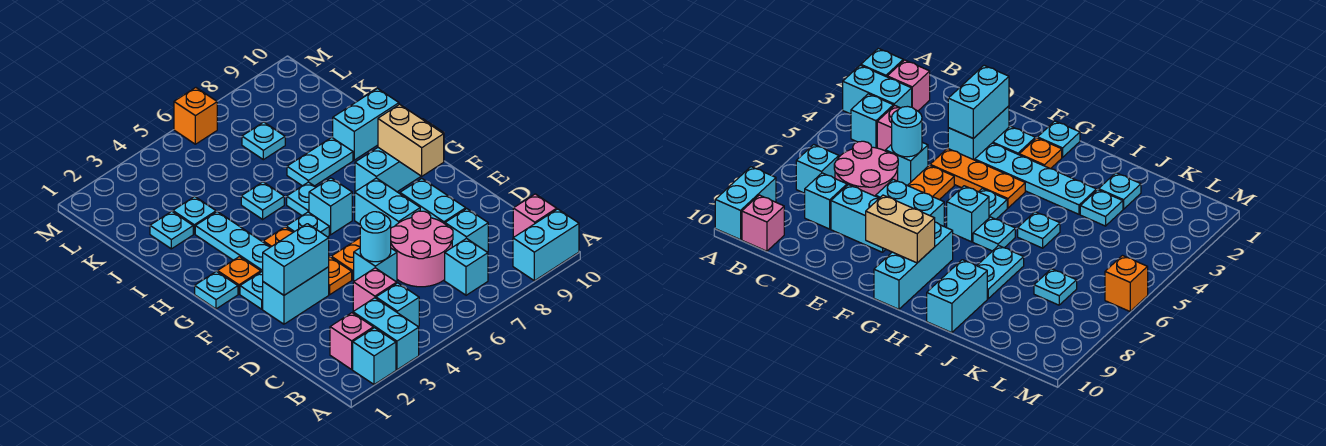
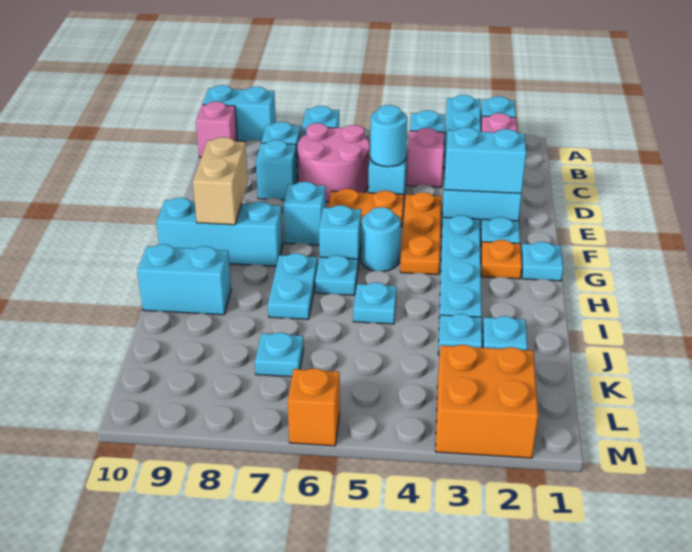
cyan brick D8:E8 level 1 -> cyan brick D8 level 1
cyan brick E7:F7 level 1 -> cyan brick F7 level 1
cyan plate G5 level 1 -> cyan round brick G5 level 1
cyan plate I7:I8 level 1 -> cyan plate H7:I7 level 1
none -> orange brick L2:M3 level 1

